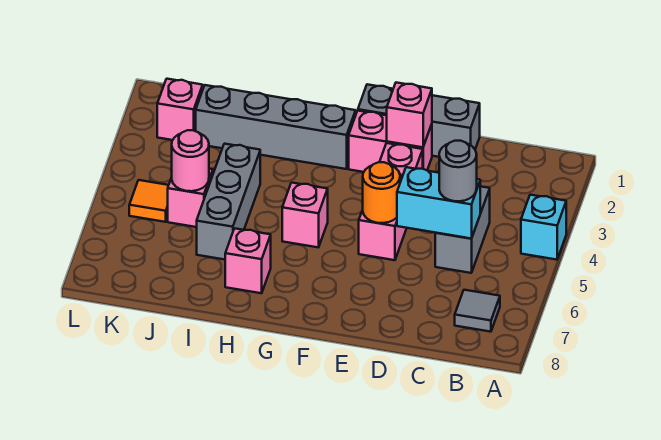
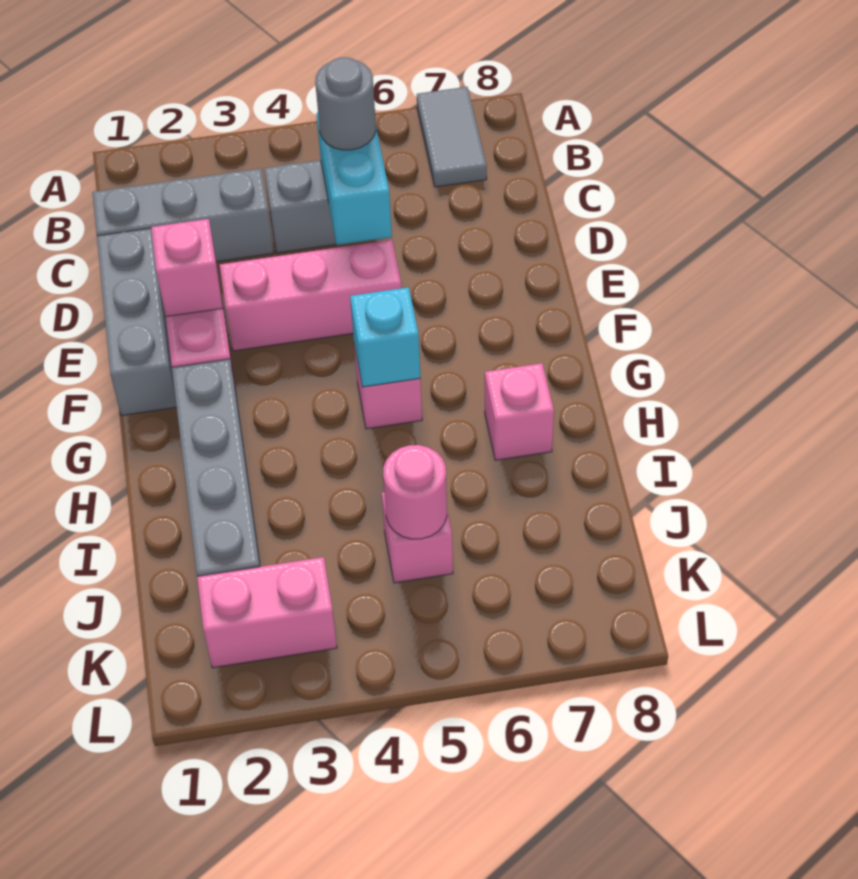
cyan brick A4 level 1 -> cyan brick G5 level 2
grey tile B7 level 1 -> grey tile A7:B7 level 1
orange round brick E5 level 2 -> none
grey brick I4:I6 level 1 -> grey brick C1:C3 level 1
pink brick K2 level 1 -> pink brick K2:K3 level 1
orange tile K5 level 1 -> none

